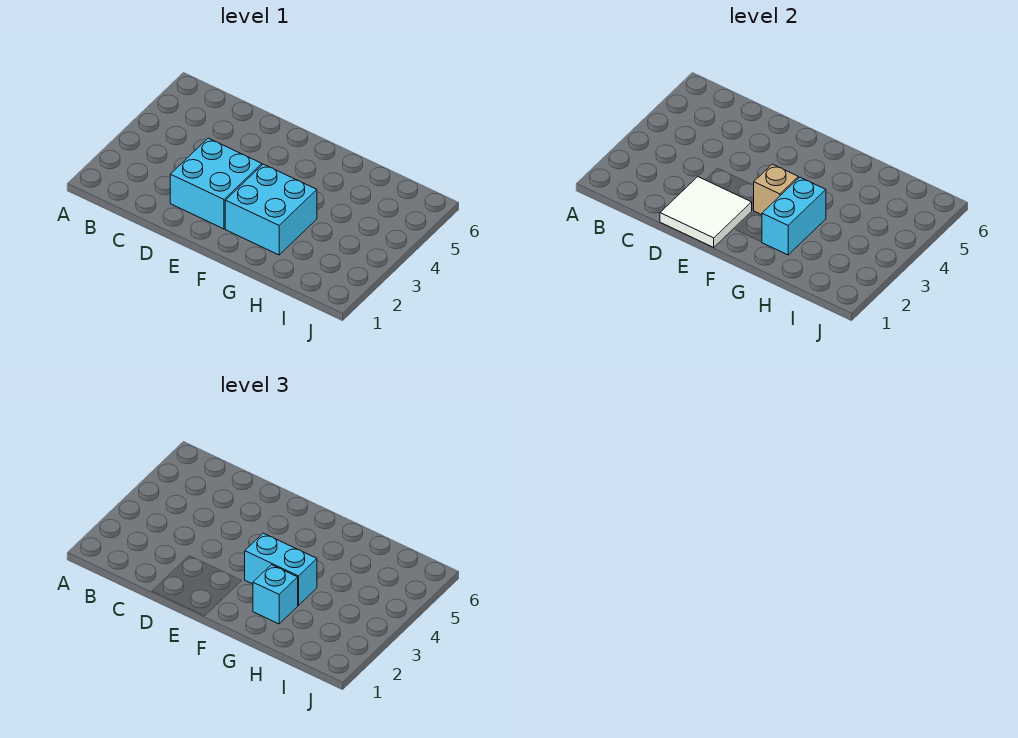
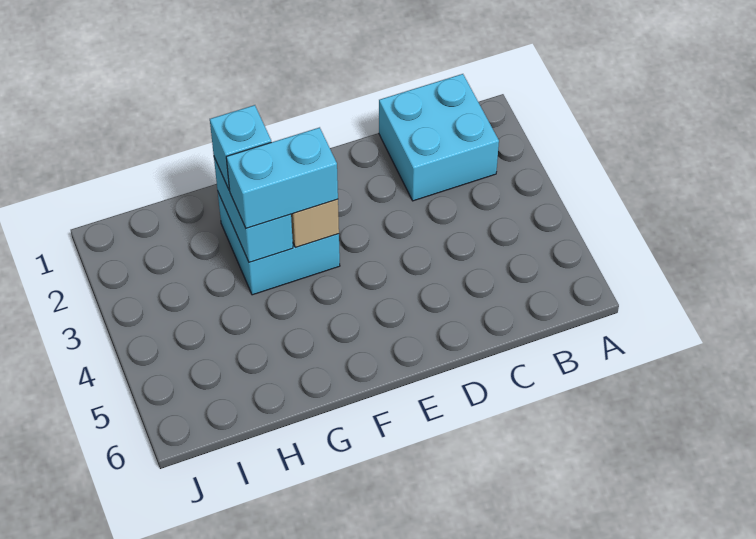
white tile D1:E2 level 2 -> none
cyan brick D2:E3 level 1 -> cyan brick B1:C2 level 1

